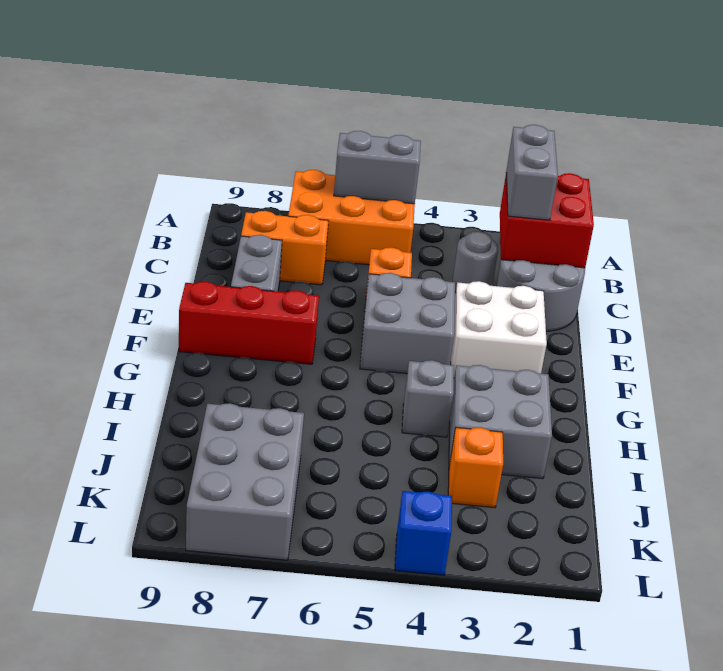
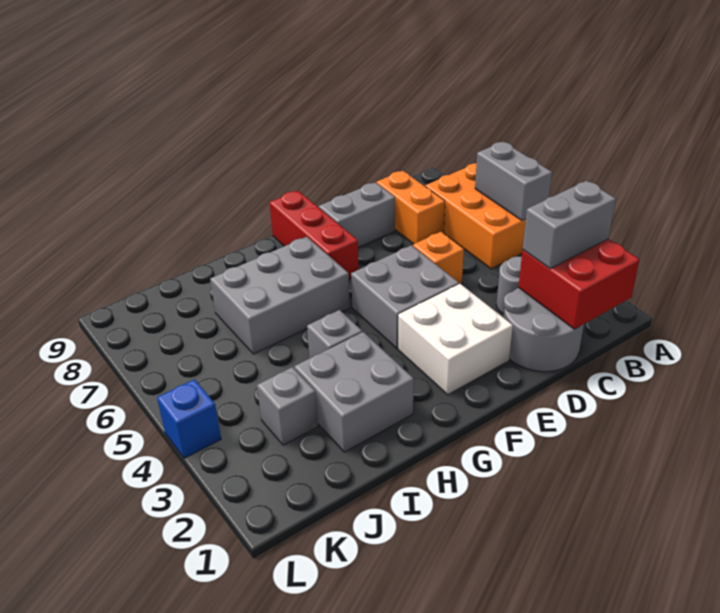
orange brick J3 level 1 -> grey brick J3 level 1
grey brick J7:L8 level 1 -> grey brick G6:I7 level 1

